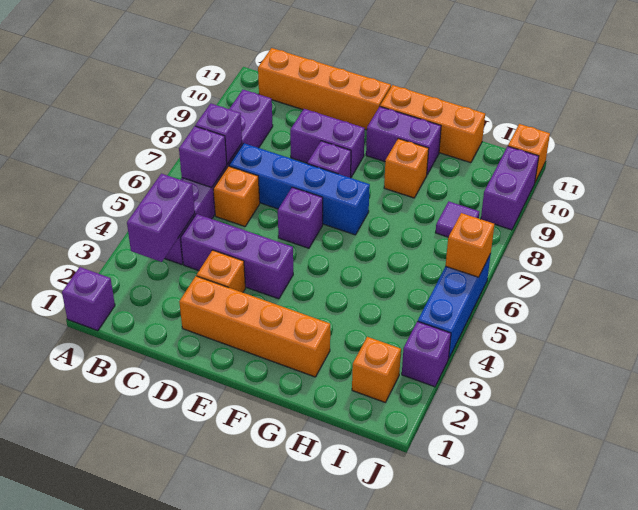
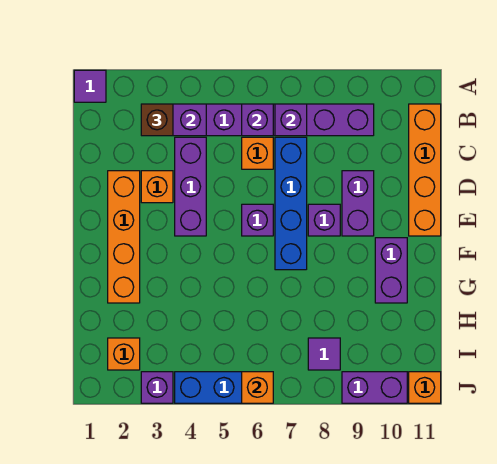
purple brick A1 level 1 -> purple tile A1 level 1
none -> brown brick B3 level 3
orange brick F11:H11 level 1 -> none
orange brick G9 level 1 -> none

